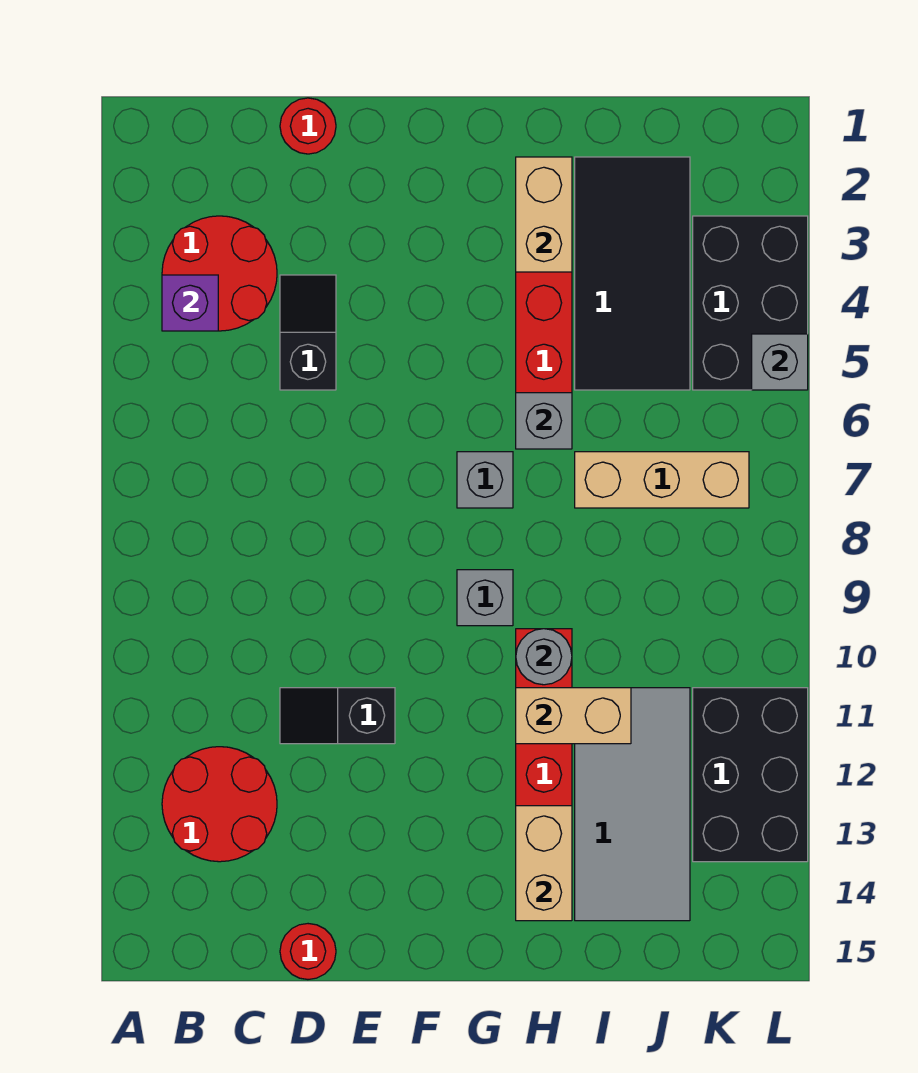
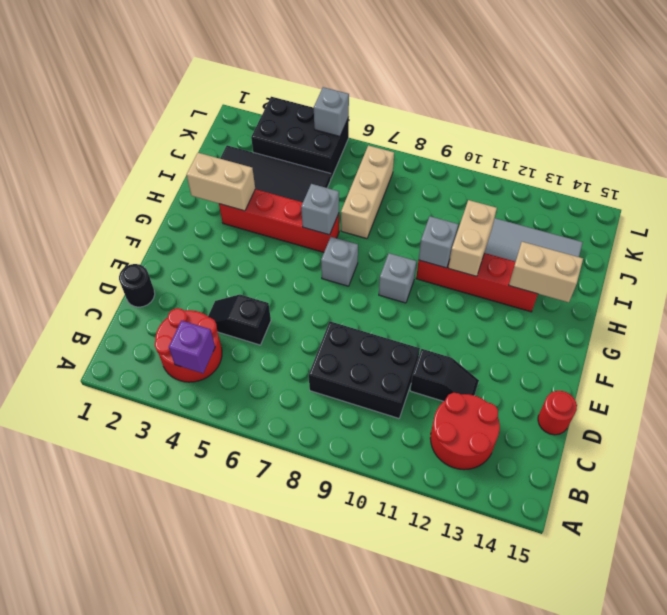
red round brick D1 level 1 -> black round brick D1 level 1
black slope D11:E11 level 1 top E -> black slope D11:D12 level 1 top 11
grey round brick H10 level 2 -> grey brick H10 level 2
black brick K11:L13 level 1 -> black brick C8:D10 level 1

